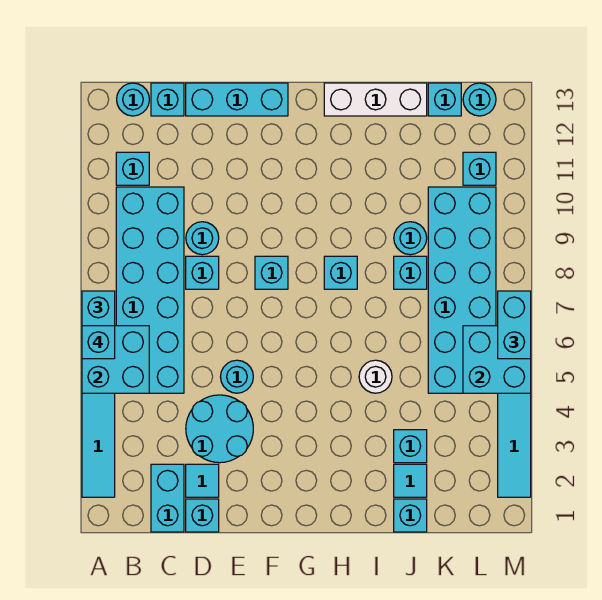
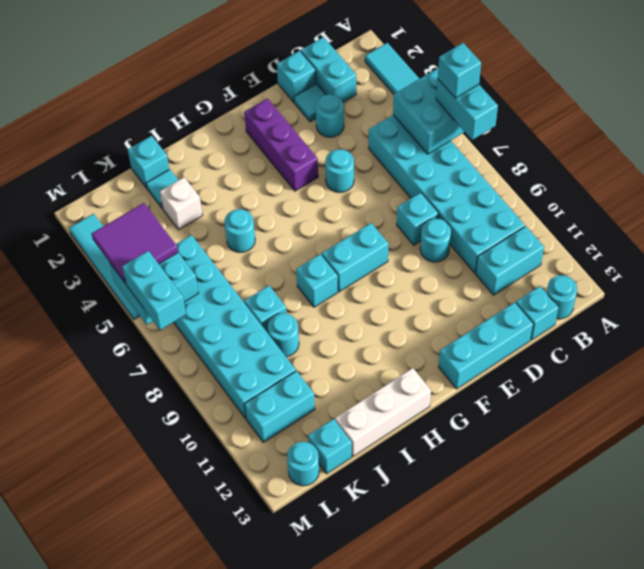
cyan brick B11 level 1 -> cyan brick B11:C11 level 1
cyan round brick D3:E4 level 1 -> cyan round brick D3 level 1
none -> purple brick F2:F4 level 1
cyan brick F8 level 1 -> cyan brick F8:G8 level 1
white round brick I5 level 1 -> cyan round brick I5 level 1
cyan brick J3 level 1 -> white brick J3 level 1
none -> purple tile L4:M5 level 3
cyan brick L11 level 1 -> cyan brick K11:L11 level 1

